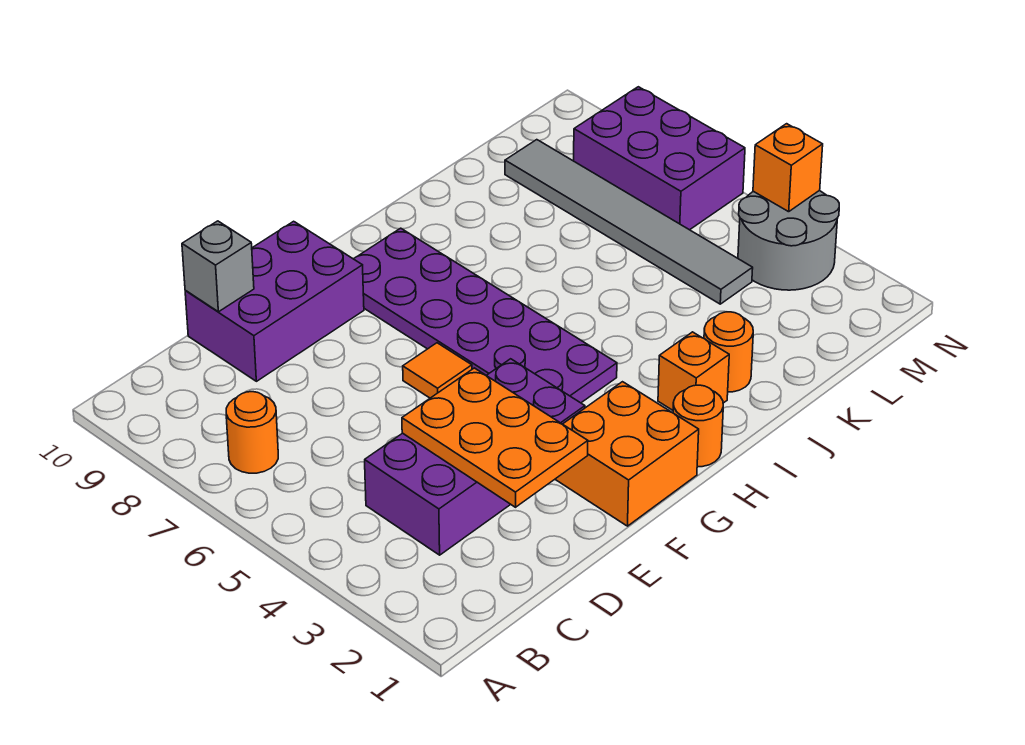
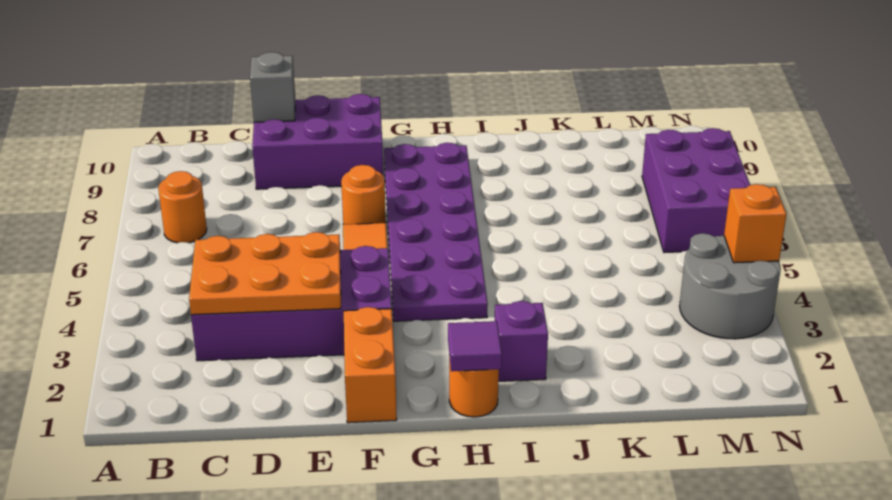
orange plate D2:E4 level 2 -> orange plate C3:E4 level 2
orange brick F1:G2 level 1 -> orange brick F1:F2 level 1
none -> purple tile H1 level 2
orange brick I2 level 1 -> purple brick I2 level 1
orange round brick J2 level 1 -> orange round brick F7 level 1
grey tile L4:L9 level 1 -> none

